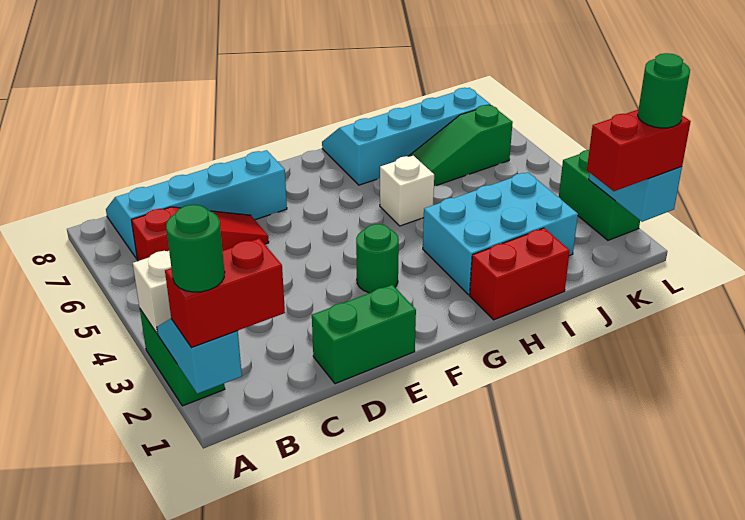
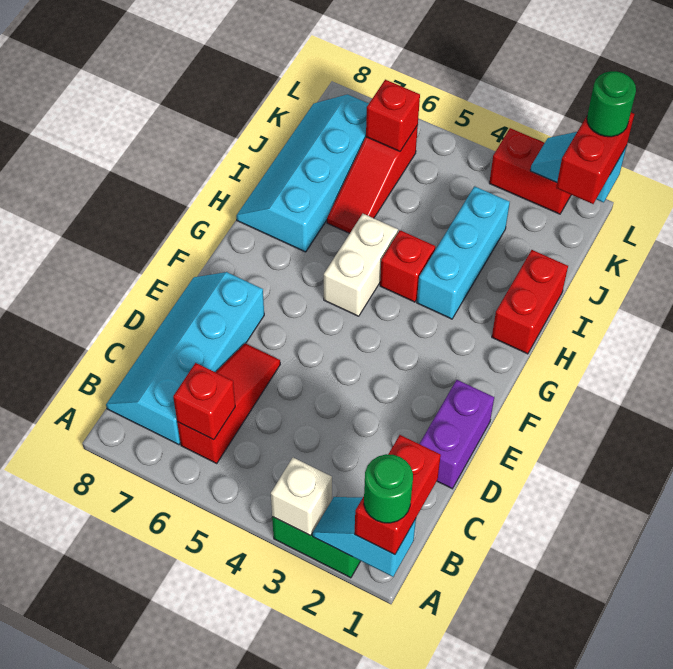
none -> red brick B6 level 2
green brick D1:E1 level 1 -> purple brick D1:E1 level 1
green round brick F3 level 1 -> none
cyan brick H2:J3 level 1 -> cyan brick H3:J3 level 1
none -> red brick H4 level 1
white brick H5 level 1 -> white brick G5:H5 level 1
green slope I6:K6 level 1 top K -> red slope I6:K6 level 1 top K
none -> red brick K6 level 2
green brick L2:L3 level 1 -> red brick L2:L3 level 1

